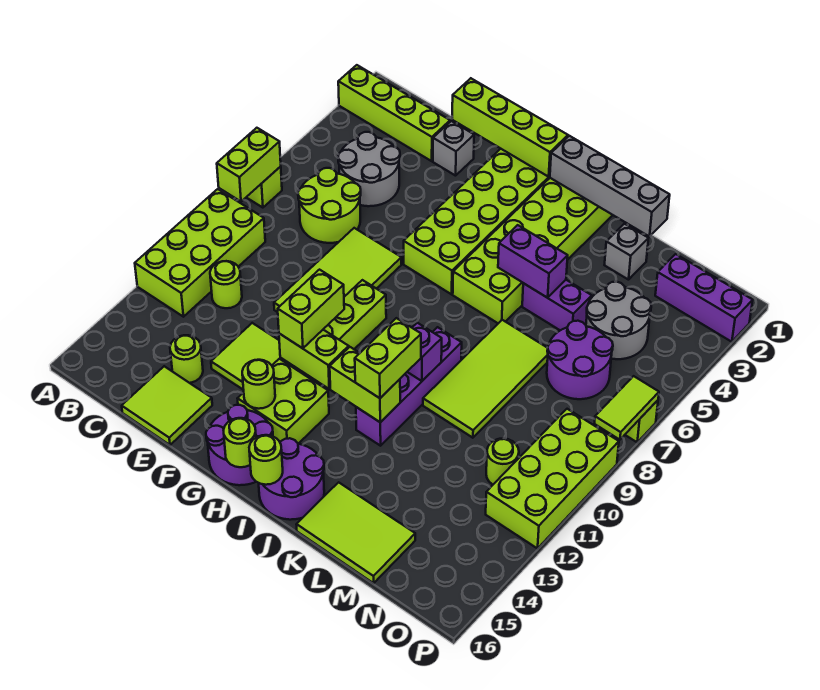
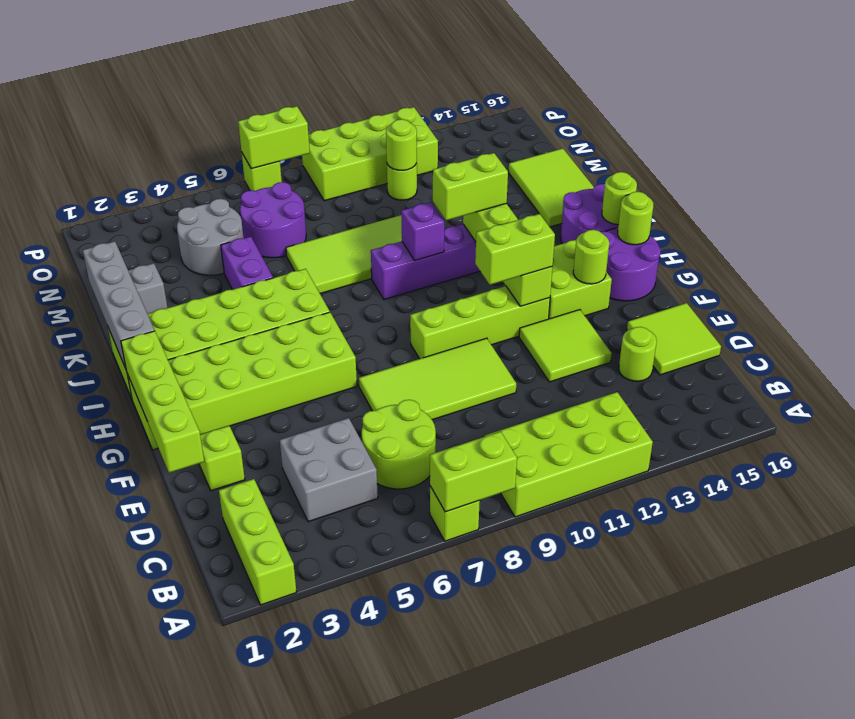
lime brick A2:D2 level 1 -> lime brick A2:C2 level 1
grey round brick C4:D5 level 1 -> grey brick C4:D5 level 1
lime round brick C11 level 1 -> lime round brick N11 level 2
grey brick E2 level 1 -> lime brick E2 level 1
purple brick J5:K5 level 2 -> none
purple brick N2:P2 level 1 -> none
lime tile P7:P8 level 2 -> lime brick P7:P8 level 2

